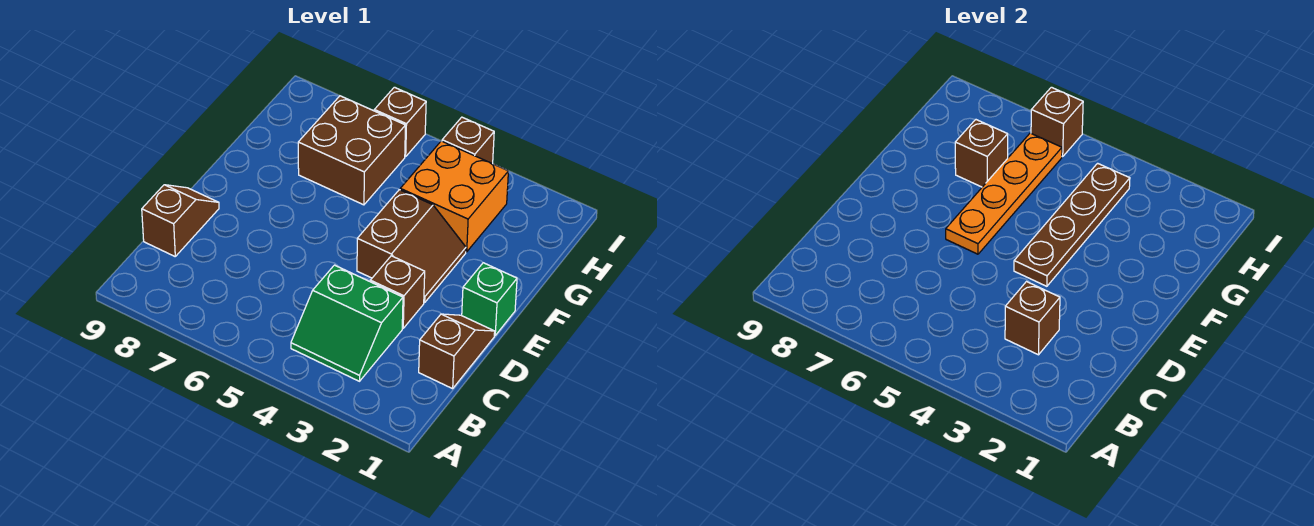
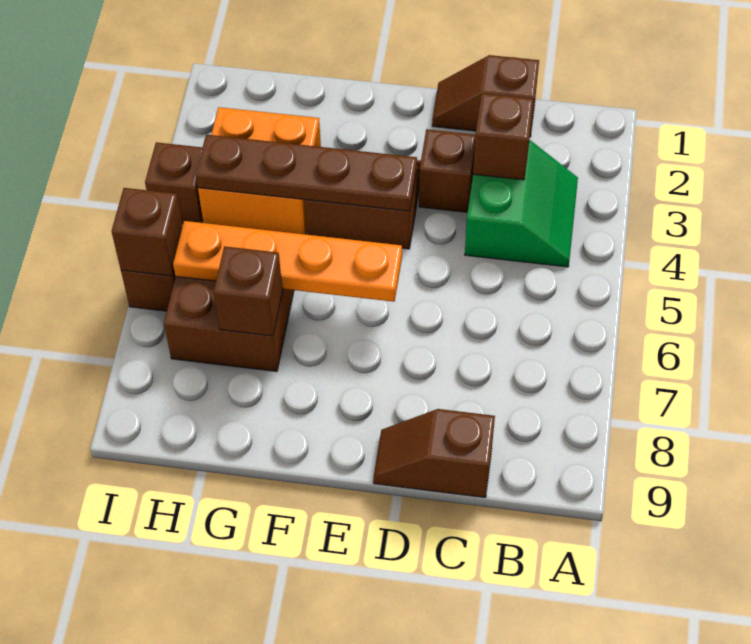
green brick E1 level 1 -> none

